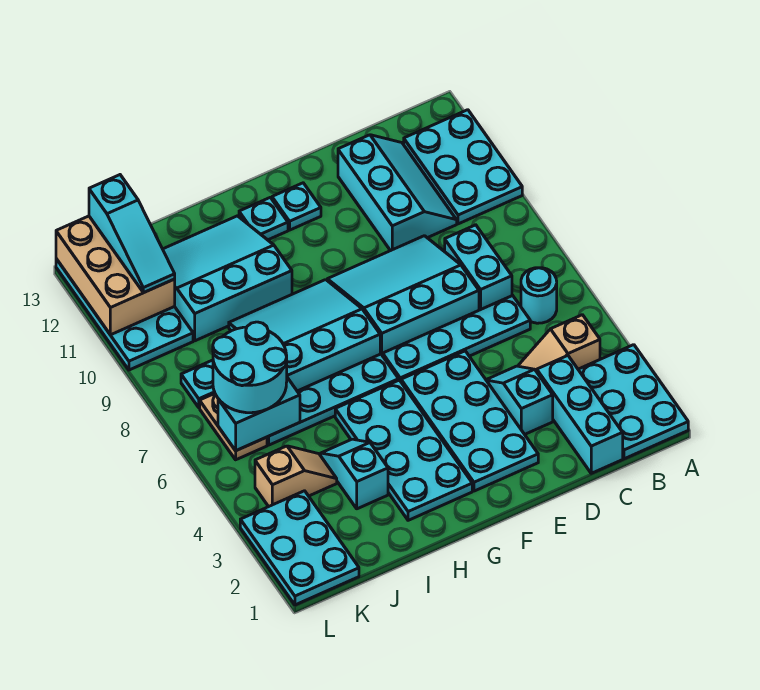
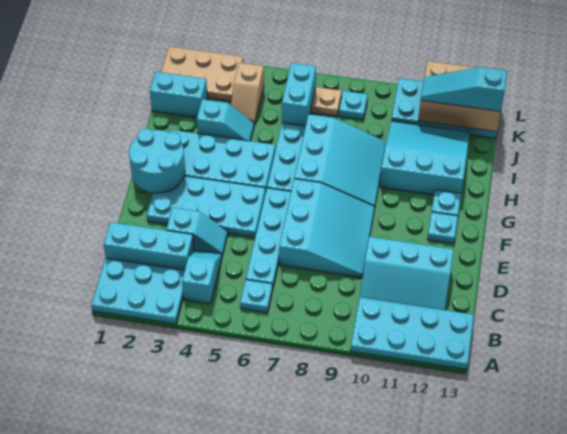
cyan plate A10:B12 level 1 -> cyan plate A10:B13 level 1
tan slope B4:C4 level 1 top B -> cyan slope B4:C4 level 1 top B
cyan round brick B6 level 1 -> cyan plate B6 level 1
cyan brick C7:C8 level 1 -> cyan brick J1:J2 level 1
cyan slope H10:J12 level 1 top 10 -> cyan slope H10:J12 level 1 top H
cyan round brick J6:K7 level 3 -> cyan round brick F1:G2 level 2
cyan plate K1:L3 level 1 -> tan plate K1:L3 level 1

